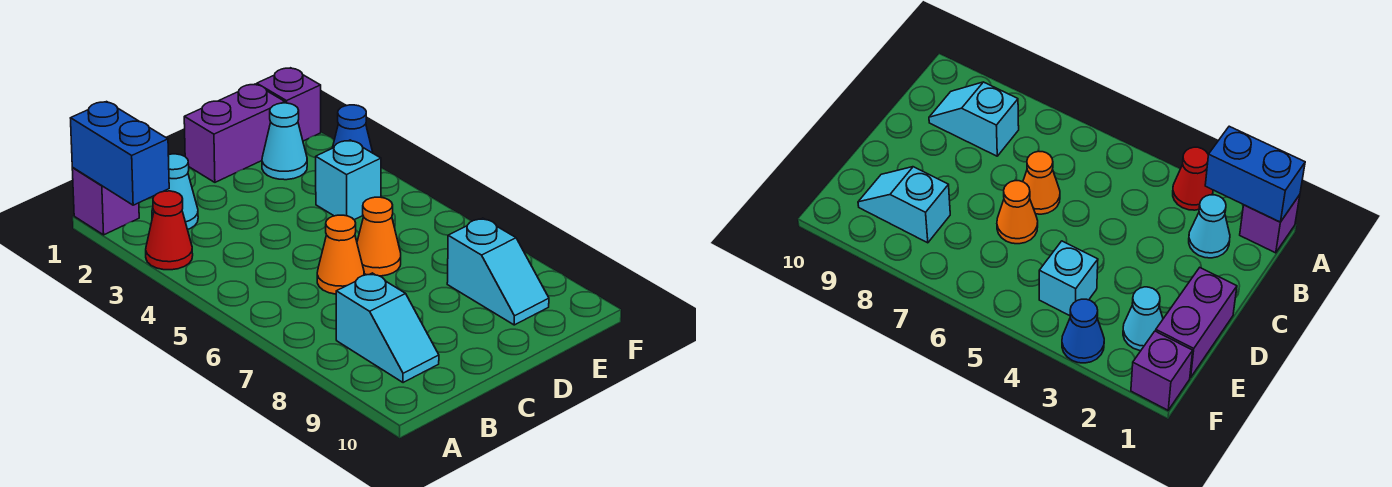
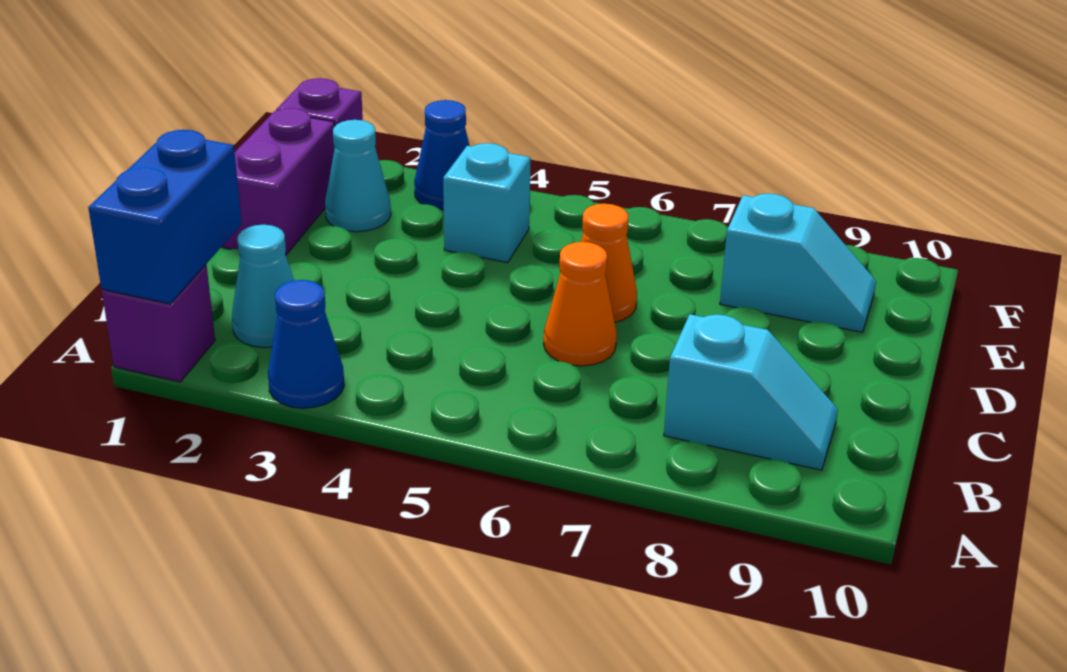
blue brick A1:A2 level 2 -> blue brick A1:B1 level 2
red cone A3 level 1 -> blue cone A3 level 1

